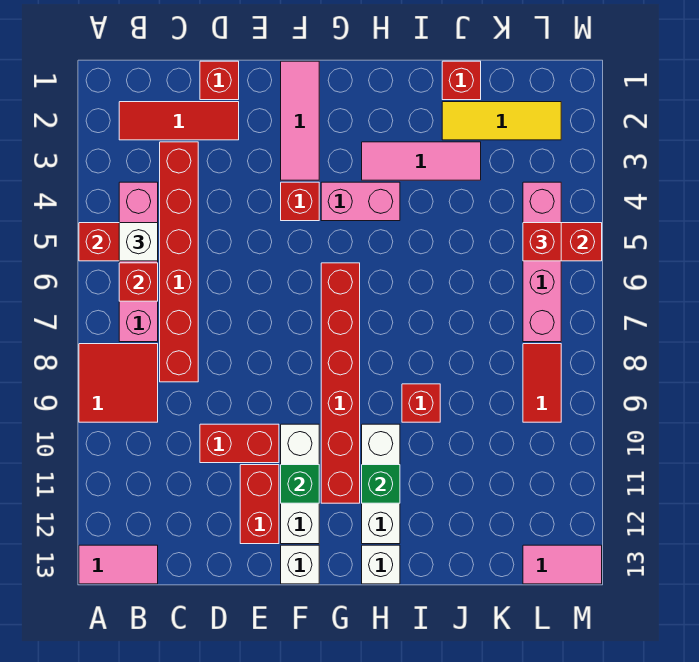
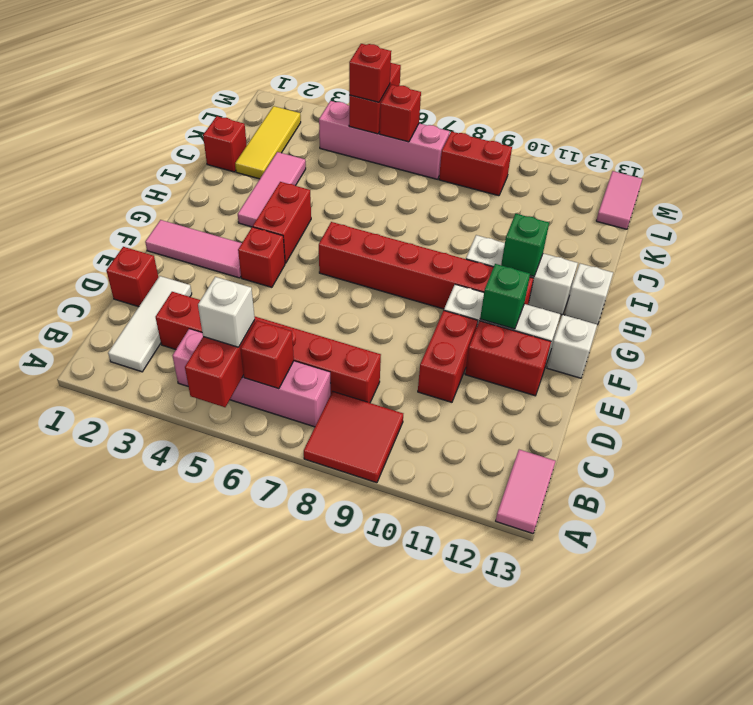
red tile B2:D2 level 1 -> white tile B2:D2 level 1
pink brick G4:H4 level 1 -> red brick G4:H4 level 1
red brick I9 level 1 -> red brick L6 level 2
red tile L8:L9 level 1 -> red brick L8:L9 level 1

